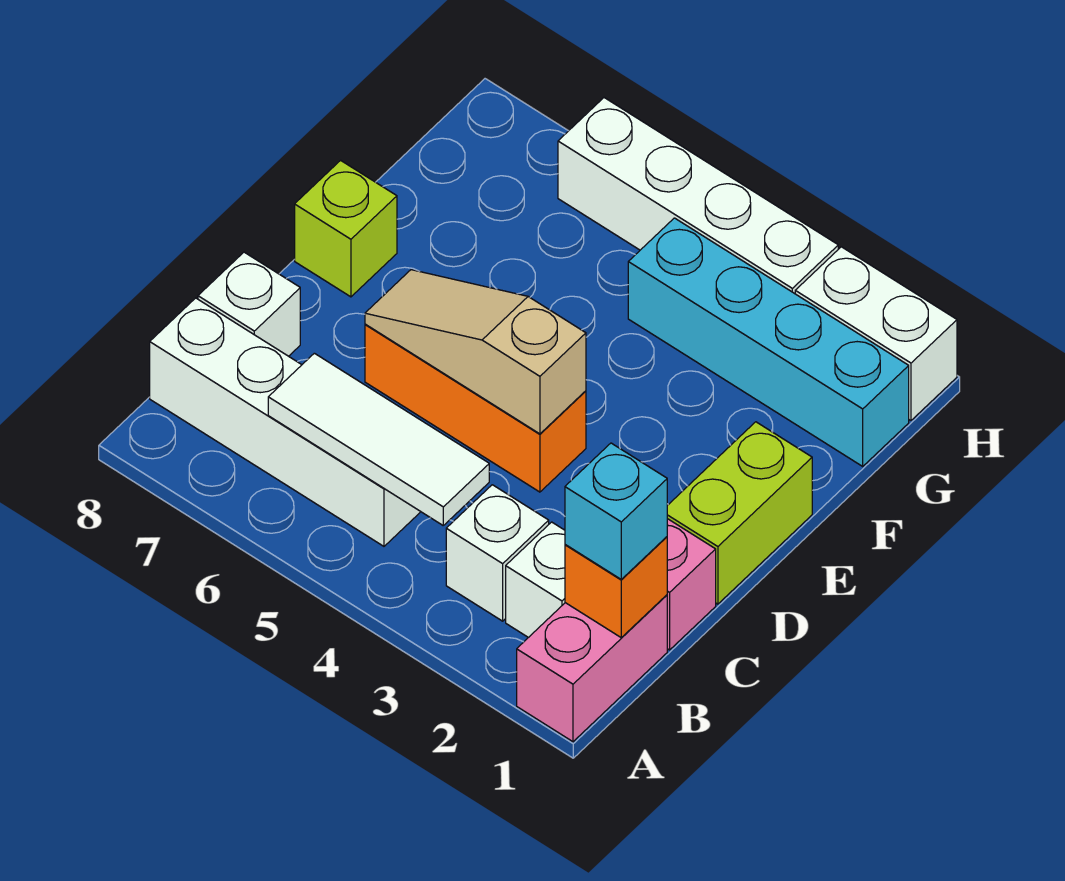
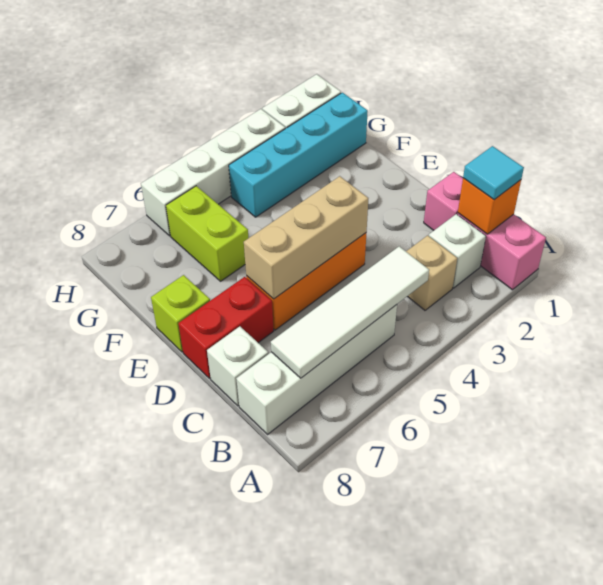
cyan brick B1 level 3 -> cyan tile B1 level 3
white brick B3 level 1 -> tan brick B3 level 1
white tile B4:B6 level 2 -> white tile B4:B7 level 2
lime brick D1:E1 level 1 -> lime brick F6:G6 level 1
tan slope D4:D6 level 2 top 4 -> tan brick D4:D6 level 2
none -> red brick D7:D8 level 1

